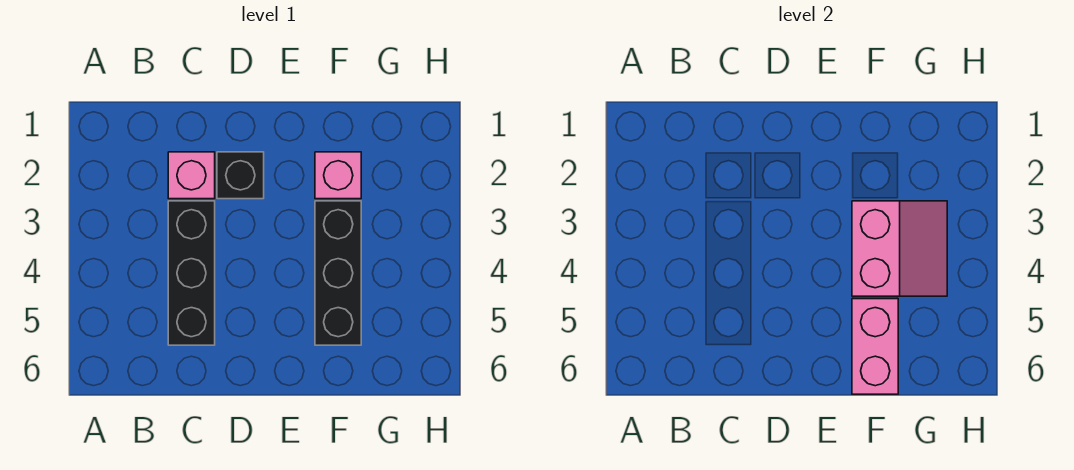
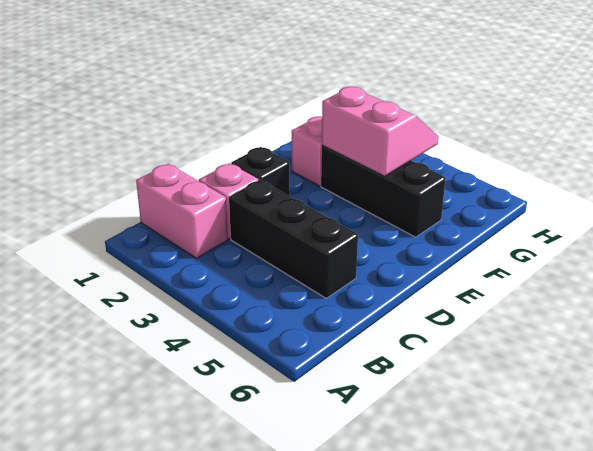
pink brick F5:F6 level 2 -> pink brick B1:B2 level 1

